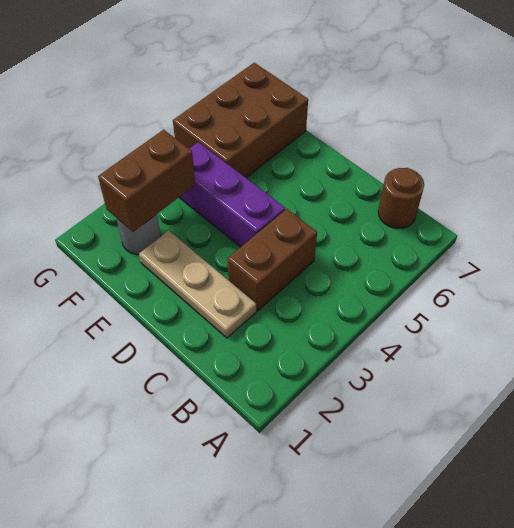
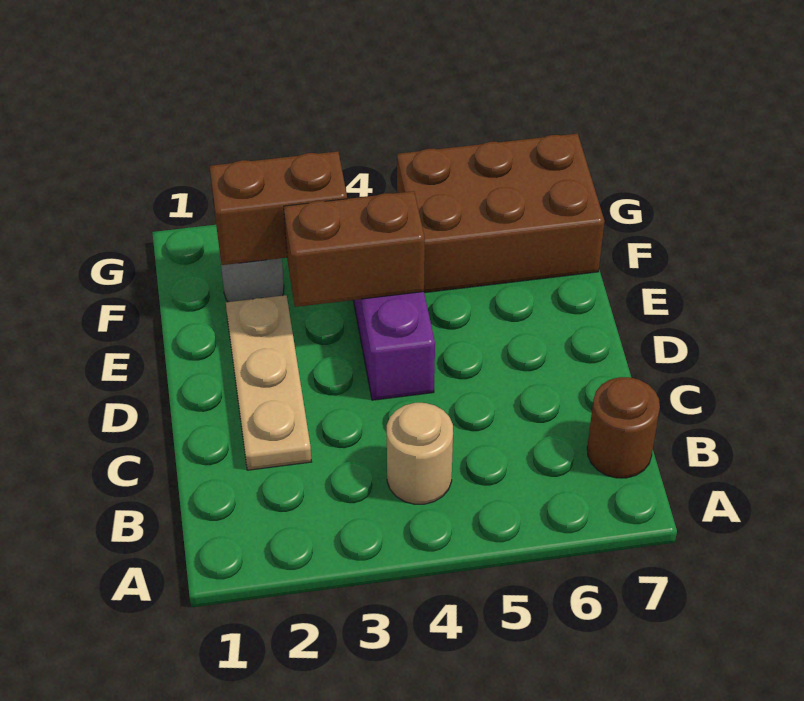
none -> tan round brick B4 level 1
brown brick C3:C4 level 1 -> brown brick E3:E4 level 2

